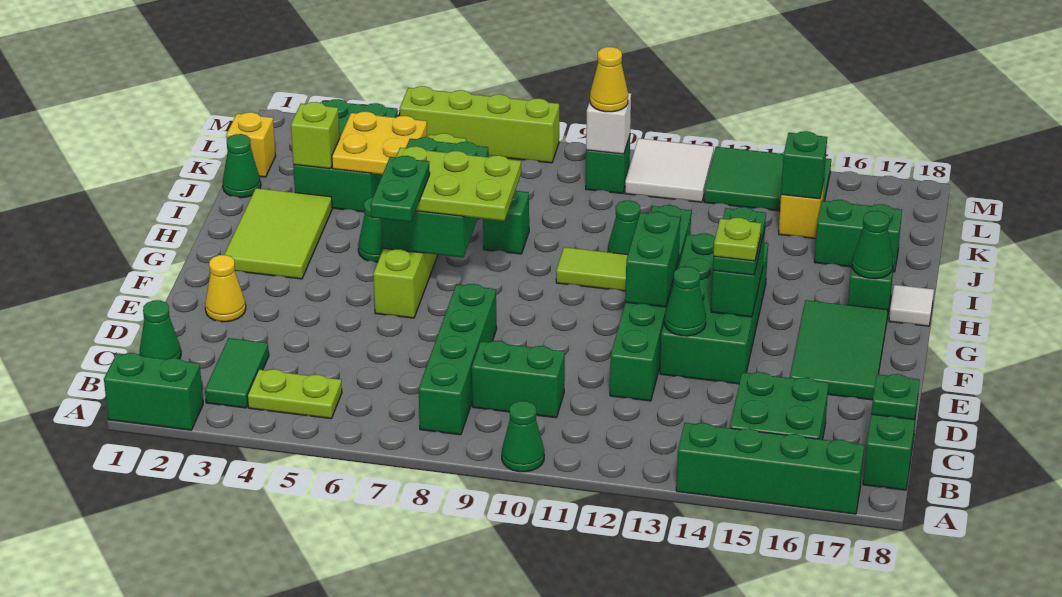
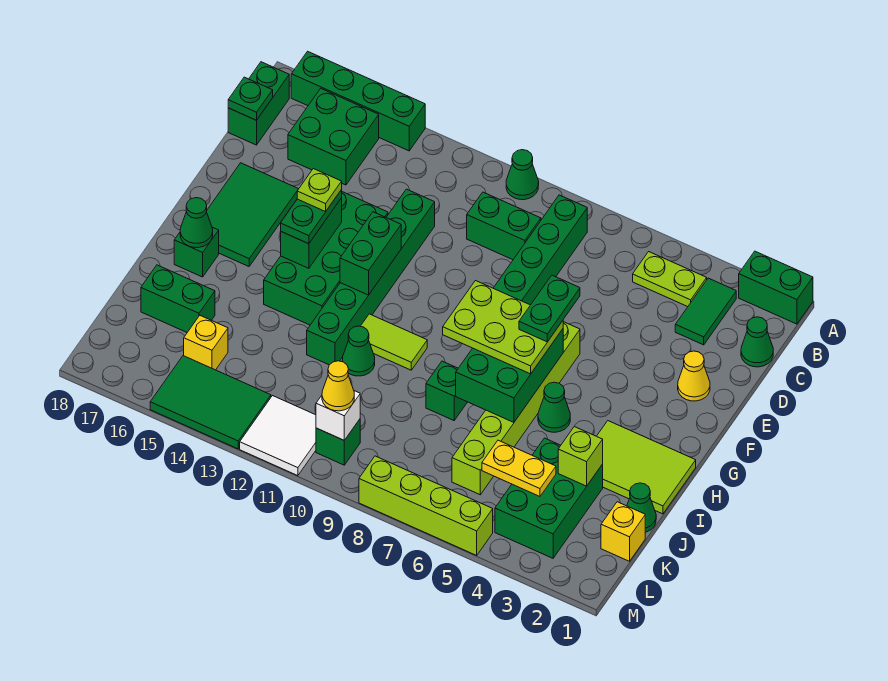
green cone E13 level 2 -> none
lime tile G2:I3 level 1 -> lime tile H1:I3 level 1
white tile H18 level 1 -> none
yellow plate J4:K5 level 2 -> yellow plate K4:K5 level 2
green brick K15 level 2 -> none

